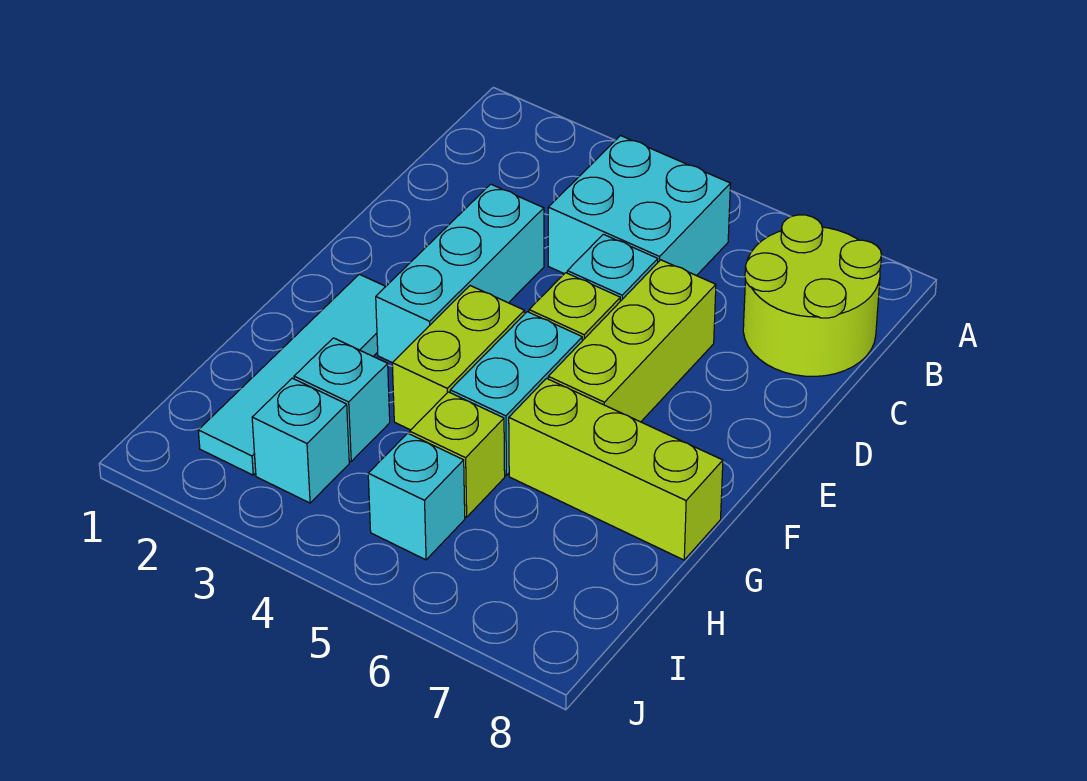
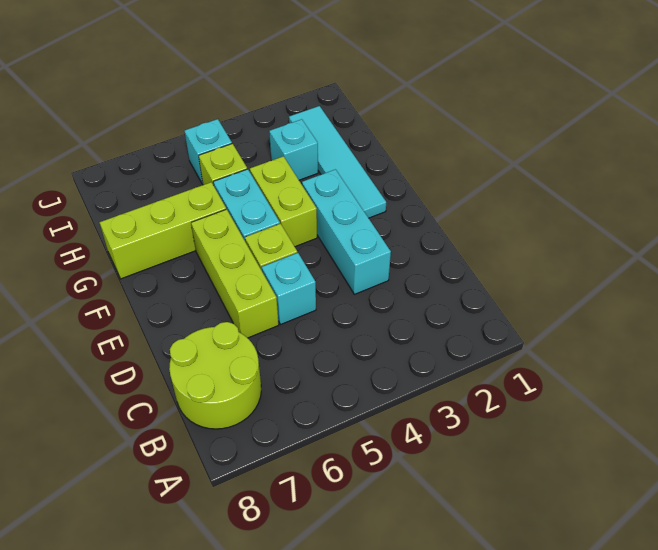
cyan brick B4:C5 level 1 -> none
cyan brick I3 level 1 -> none

